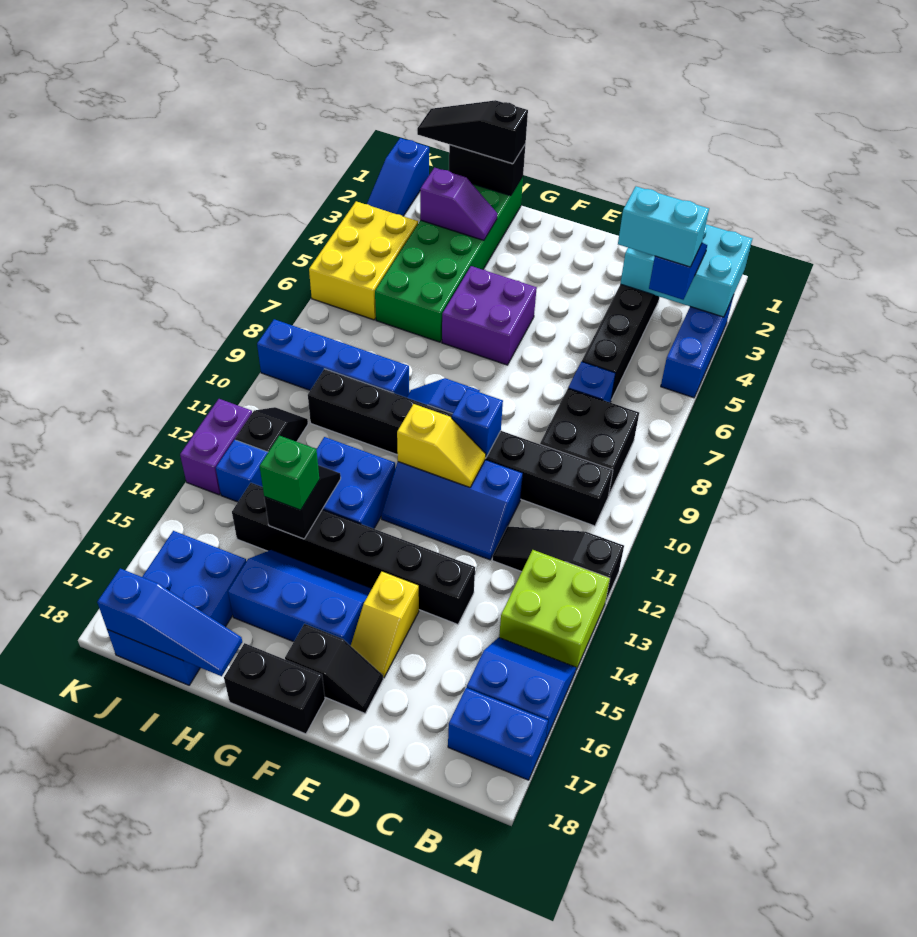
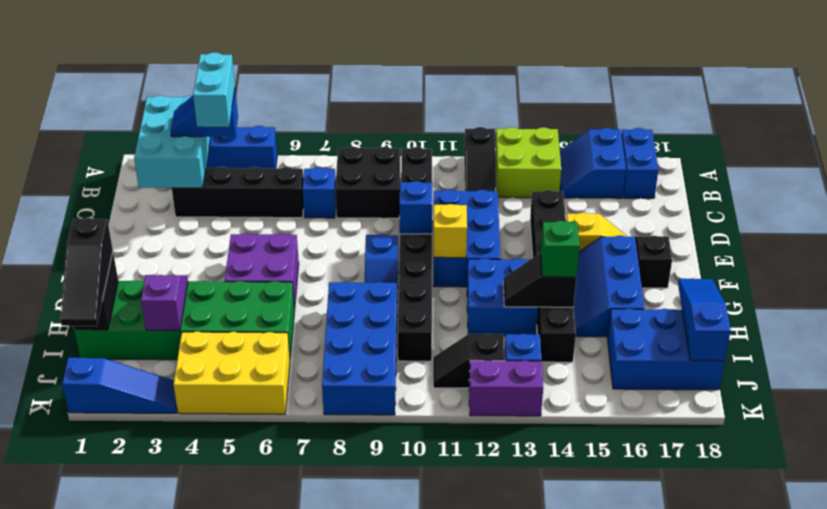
blue slope D11:F12 level 1 top 11 -> blue brick D11:F12 level 1
black brick F18:G18 level 1 -> none
blue brick H9:K9 level 1 -> blue brick H8:K9 level 1

